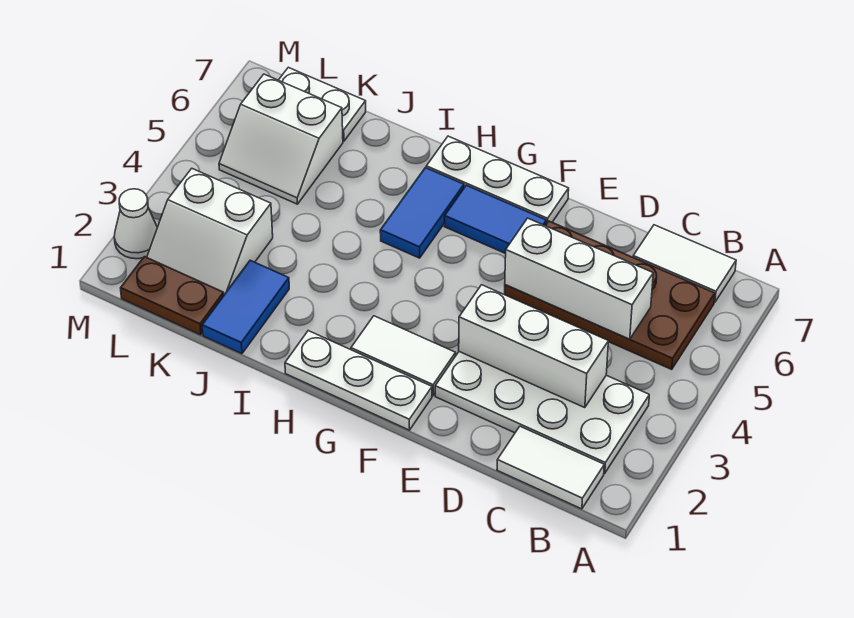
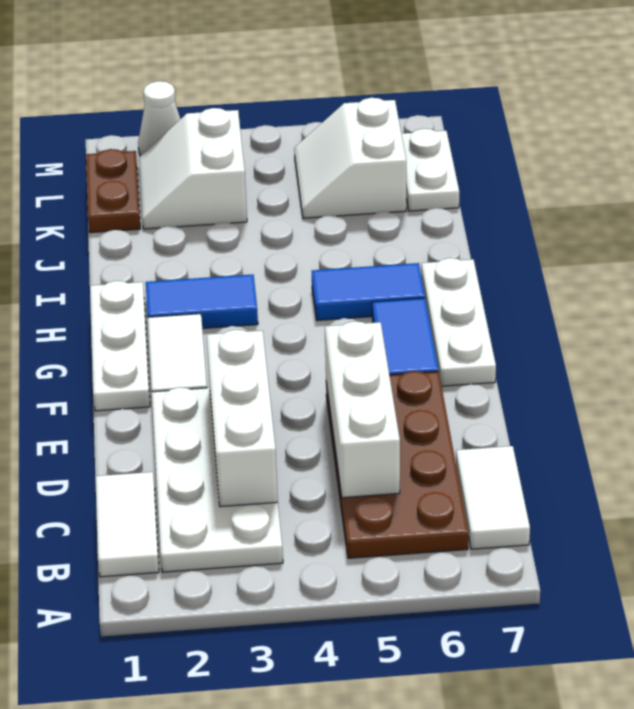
blue tile J1:J2 level 1 -> blue tile H2:H3 level 1

